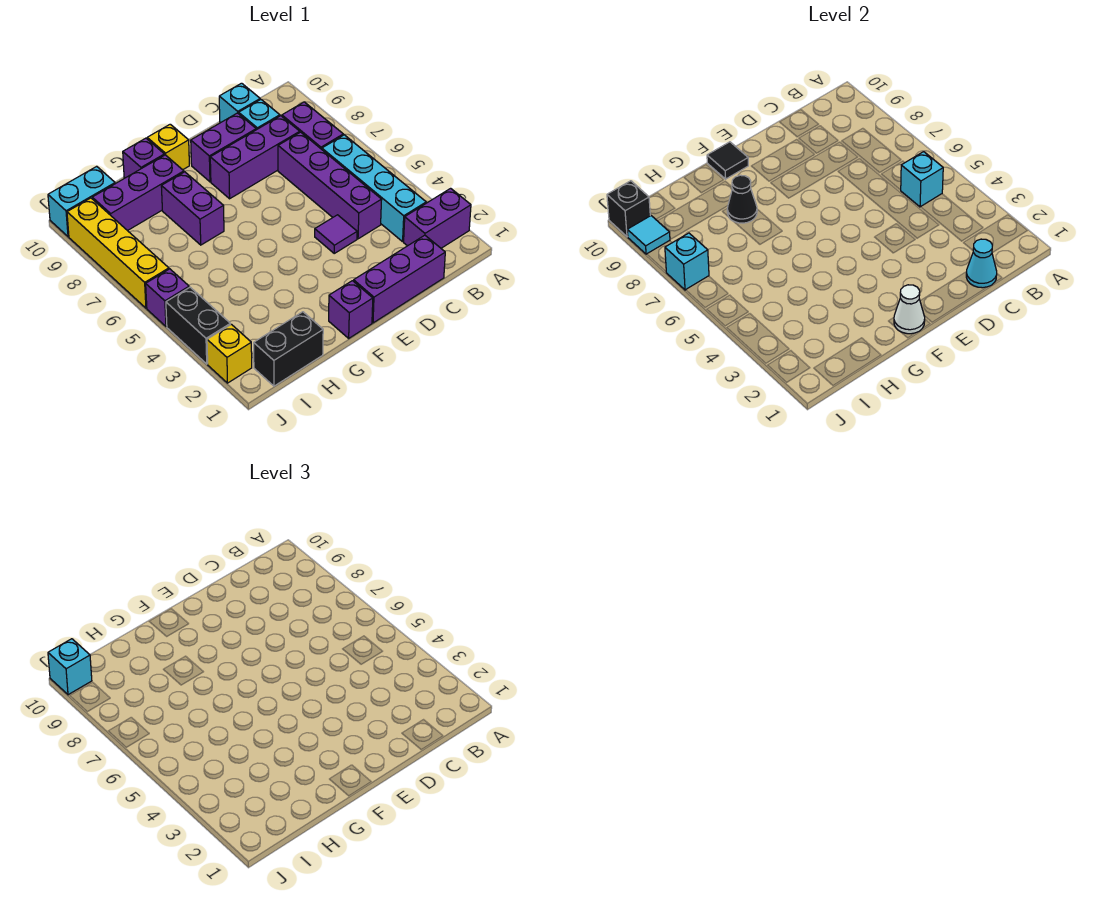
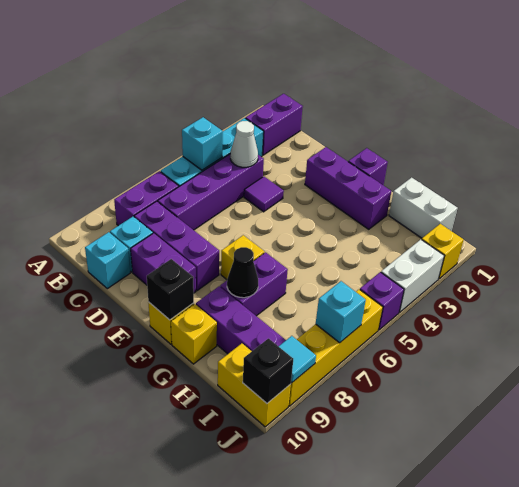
purple brick A2:B2 level 1 -> purple brick B1:B2 level 1
purple brick C1:E1 level 1 -> purple brick E2:G2 level 1
cyan cone C1 level 2 -> none
white cone F1 level 2 -> white cone C4 level 2
none -> yellow brick F7 level 1
black tile F10 level 2 -> black brick F10 level 2
purple brick G10 level 1 -> yellow brick G10 level 1
black brick H1:I1 level 1 -> white brick H1:I1 level 1
cyan brick I10:J10 level 1 -> yellow brick I10:J10 level 1
black brick J3:J4 level 1 -> white brick J3:J4 level 1
cyan brick J10 level 3 -> none

